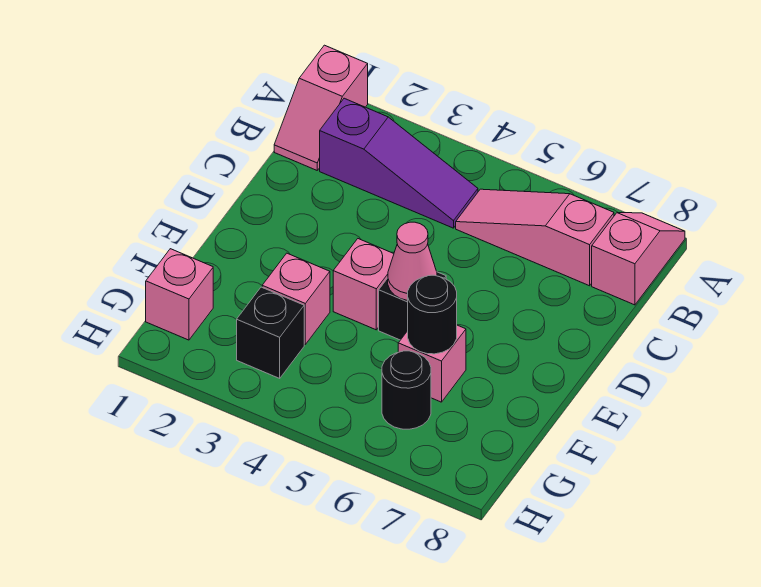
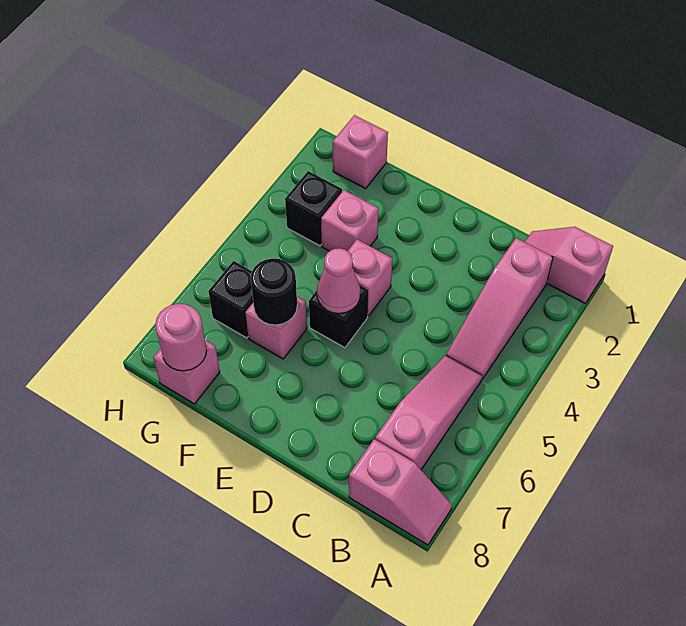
purple slope B2:B4 level 1 top 2 -> pink slope B2:B4 level 1 top 2
black round brick G6 level 1 -> black brick G6 level 1
none -> pink brick G8 level 1
none -> pink round brick G8 level 2

